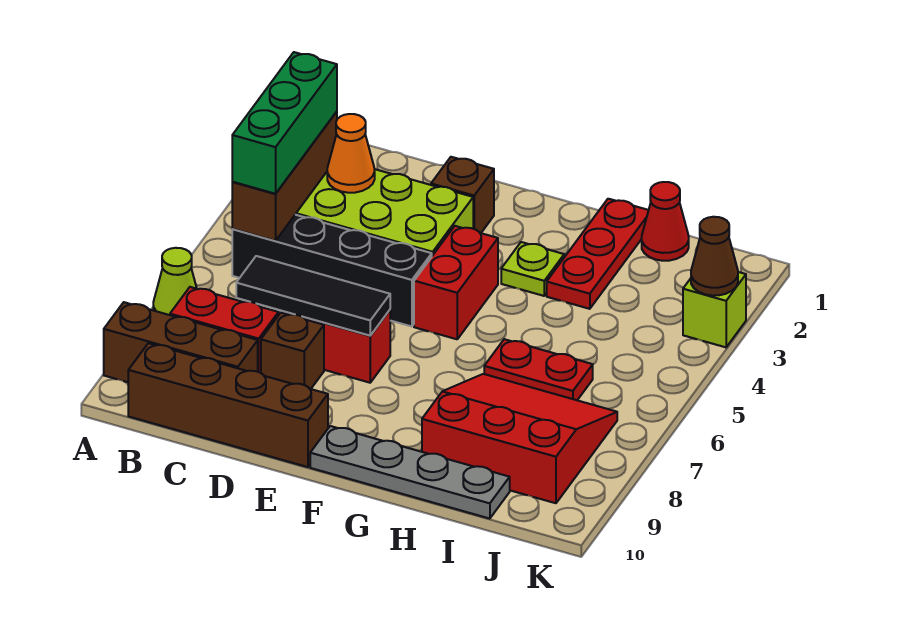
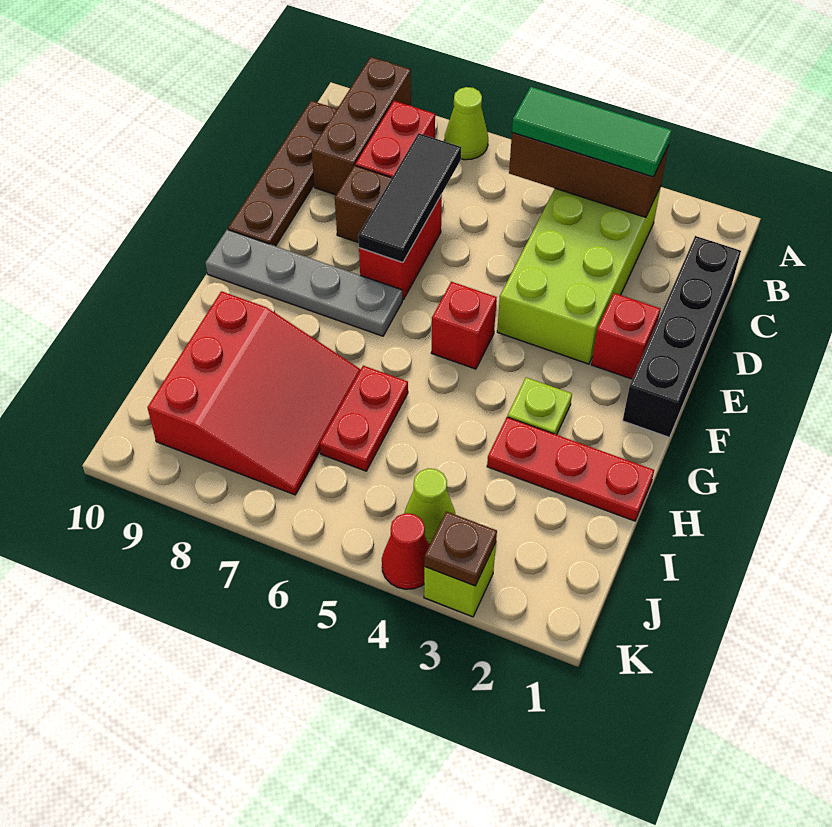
green brick B3:B5 level 3 -> green tile B3:B5 level 3
black brick B5:E5 level 1 -> black brick C1:F1 level 1
brown brick B10:E10 level 1 -> brown plate B10:E10 level 1
orange cone C3 level 2 -> none
brown brick E2 level 1 -> red brick E2 level 1
red brick F4:F5 level 1 -> red brick F5 level 1
grey plate F10:I10 level 1 -> grey plate F7:F10 level 1
red cone I1 level 1 -> red cone K4 level 1
none -> lime cone J4 level 1
brown cone K3 level 2 -> brown plate K3 level 2

